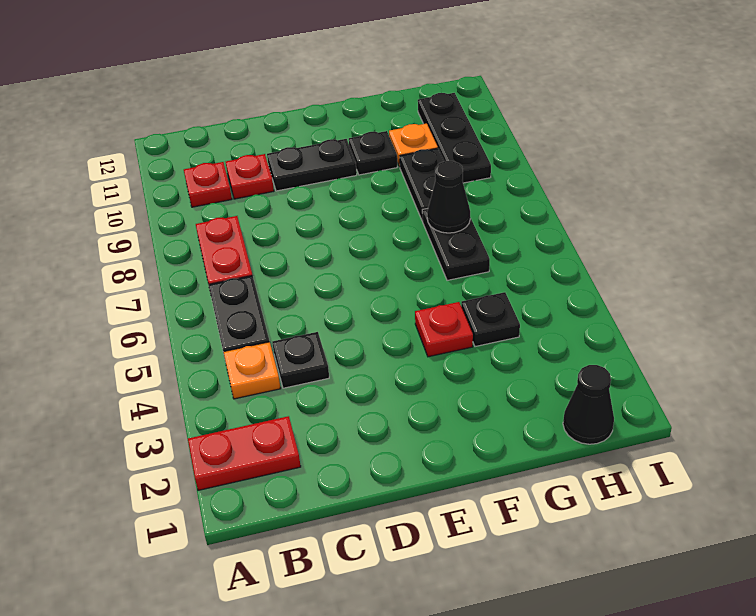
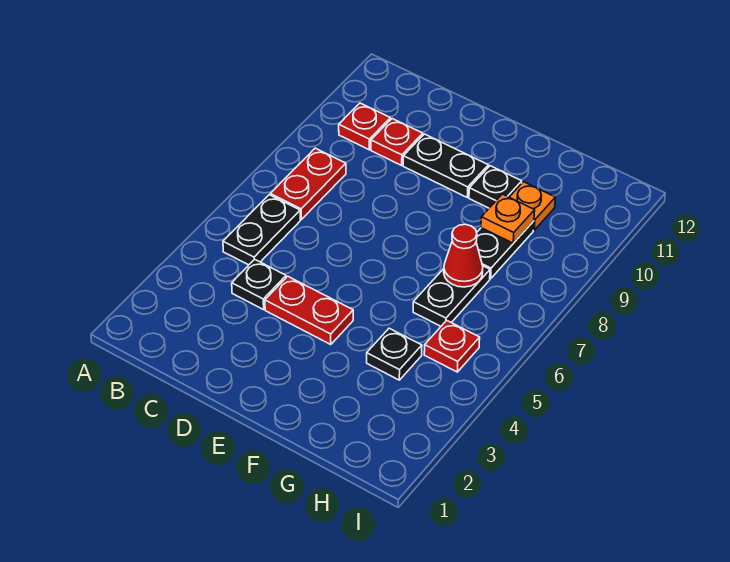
red plate A2:B2 level 1 -> red plate D4:E4 level 1
orange plate B4 level 1 -> orange plate G9 level 2
red plate F4 level 1 -> red plate H5 level 1
black cone G7 level 2 -> red cone G7 level 2
black cone H1 level 1 -> none
black plate H9:H11 level 1 -> none

